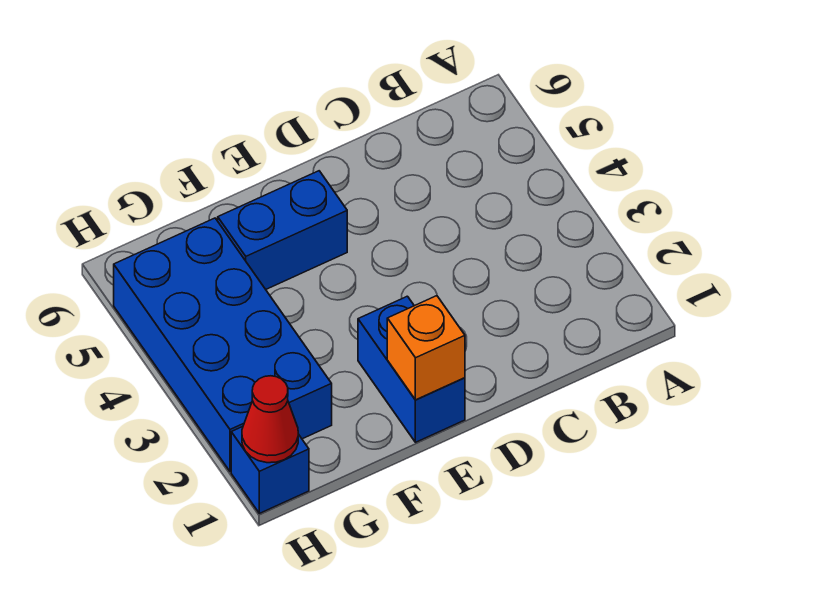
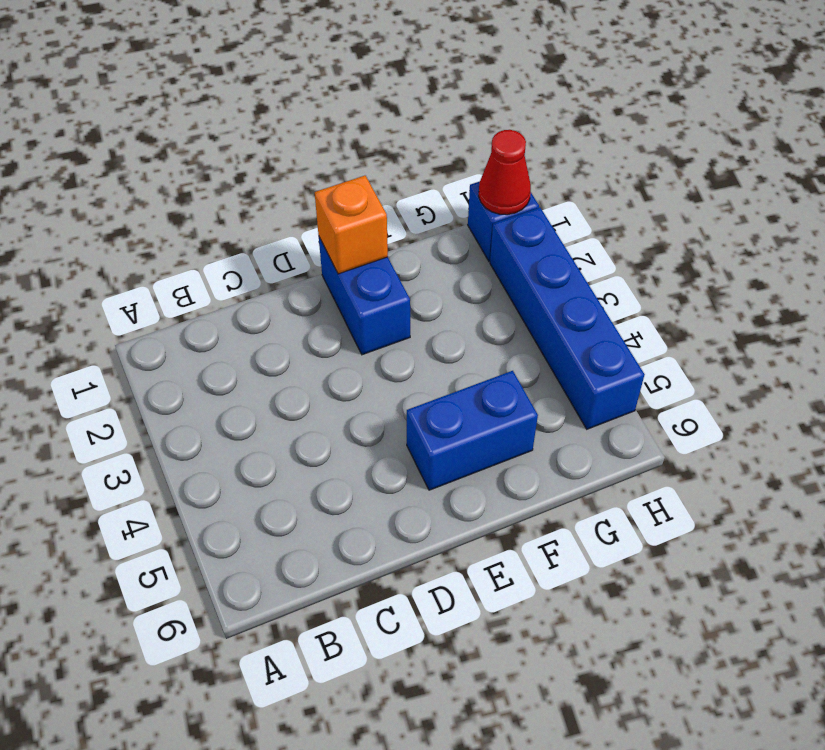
blue brick G2:H5 level 1 -> blue brick H2:H5 level 1

